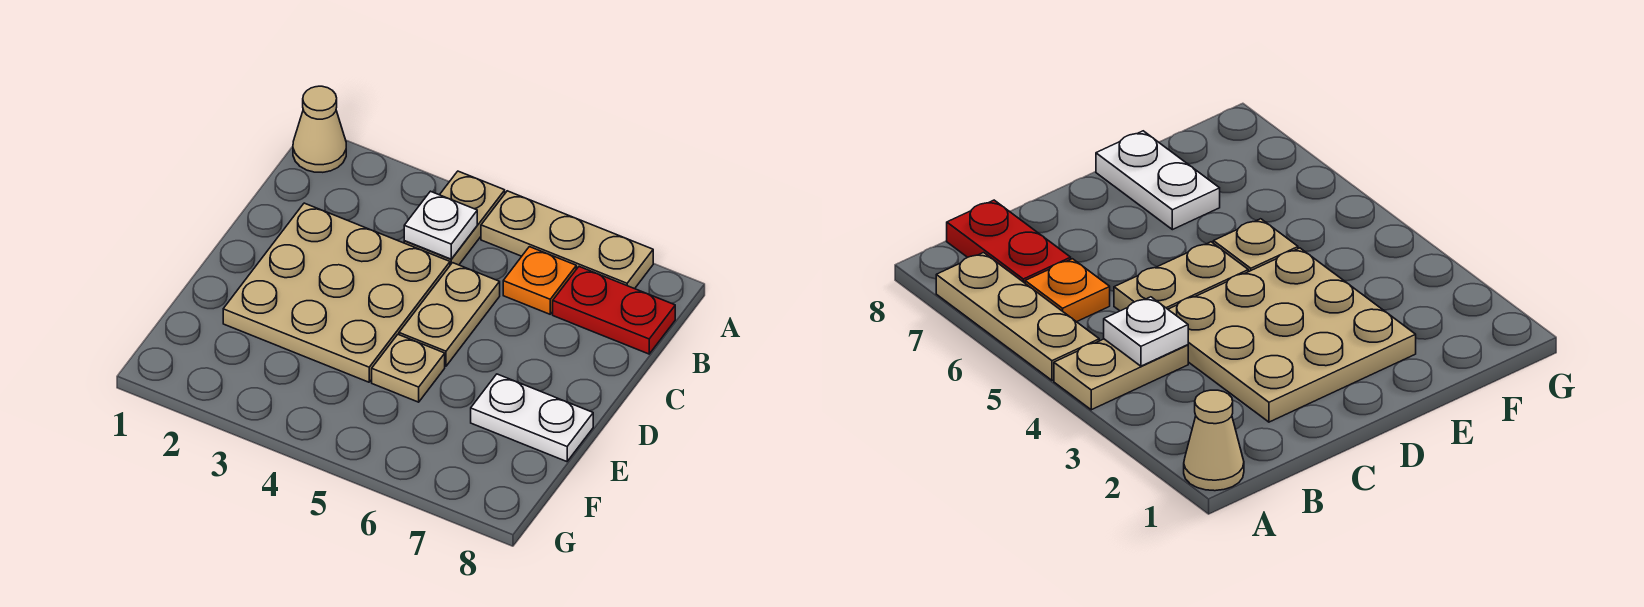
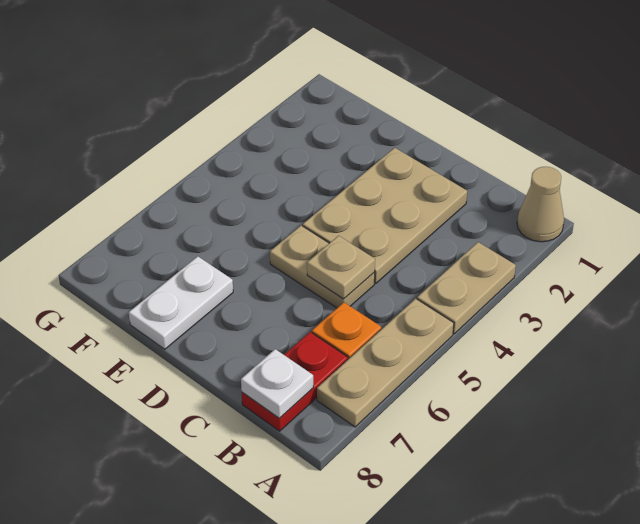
tan plate A4:B4 level 1 -> tan plate A3:A4 level 1
white plate B4 level 2 -> white plate B8 level 2
tan plate C2:E4 level 1 -> tan plate C2:D4 level 1
tan plate E5 level 1 -> tan plate C5 level 2

